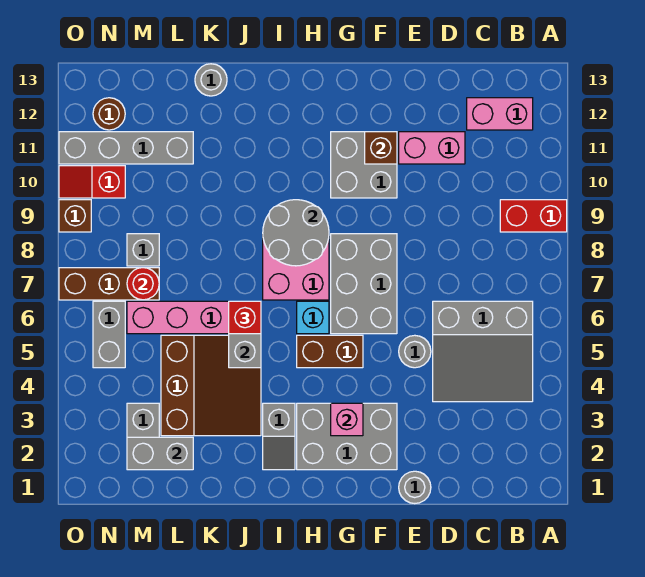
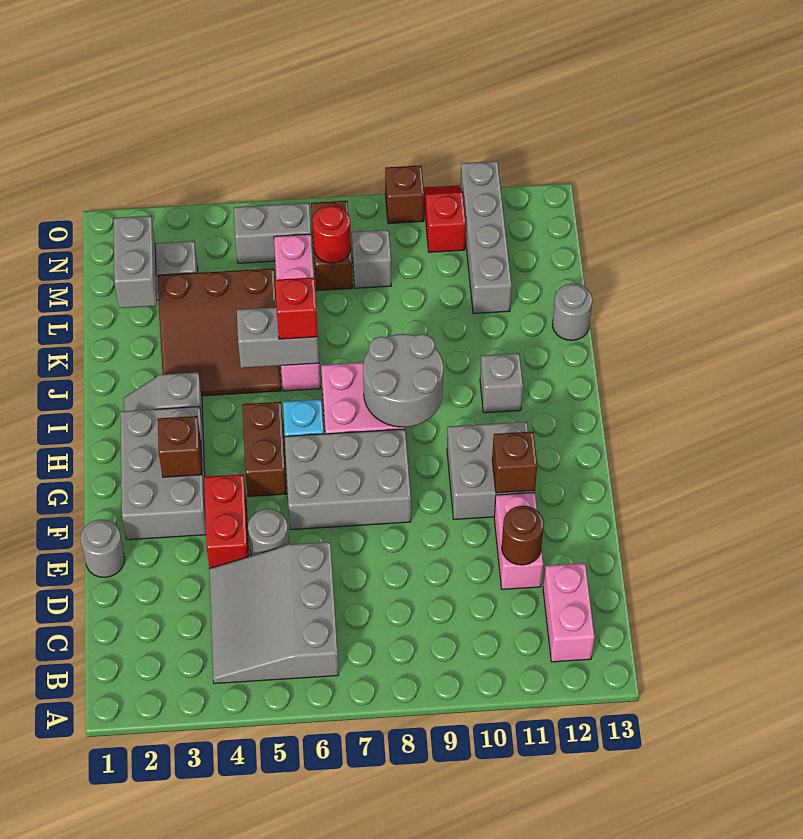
red brick A9:B9 level 1 -> red brick E4:F4 level 1
pink brick G3 level 2 -> brown brick G3 level 2
none -> grey brick I11 level 1
brown brick M7:O7 level 1 -> brown brick M7:N7 level 1
brown round brick N12 level 1 -> brown round brick D11 level 2

